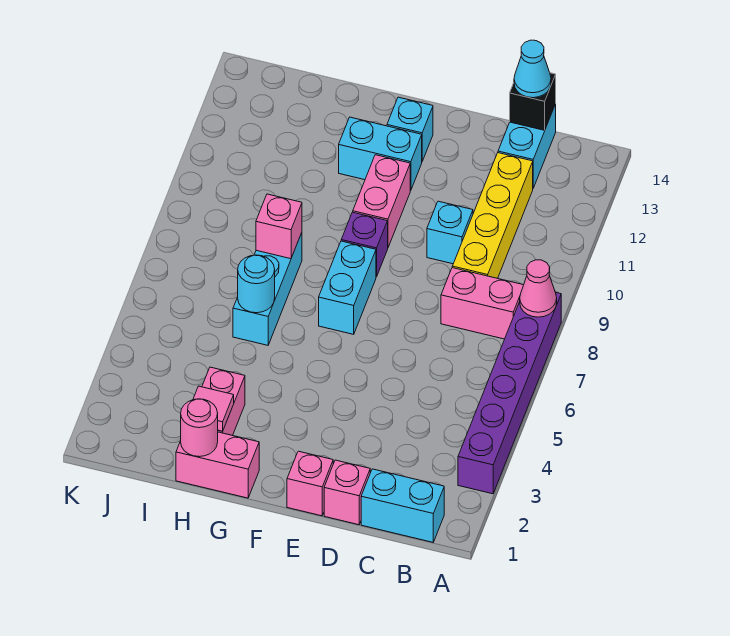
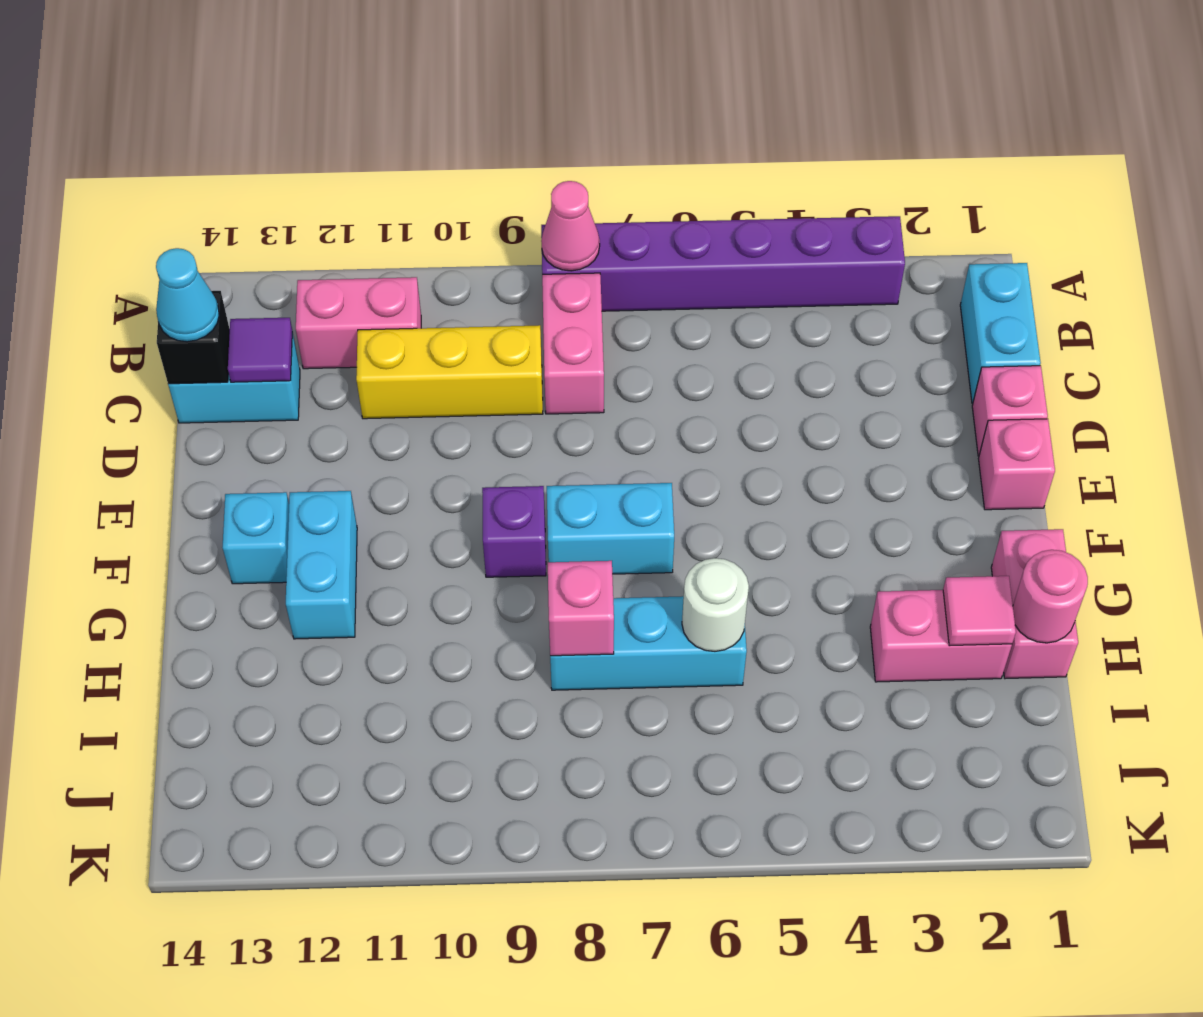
yellow brick C9:C12 level 1 -> yellow brick C9:C11 level 1
none -> purple tile C13 level 2
cyan brick D10 level 1 -> none
pink brick F10:F11 level 1 -> pink brick B11:B12 level 1
cyan round brick H6 level 2 -> white round brick H6 level 2

